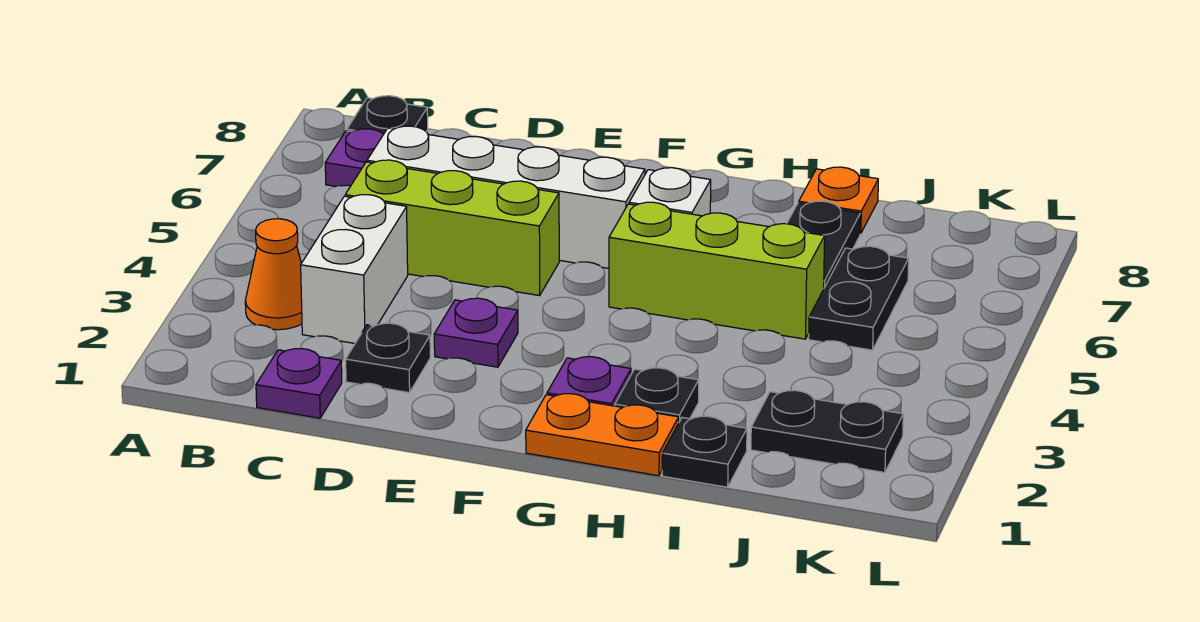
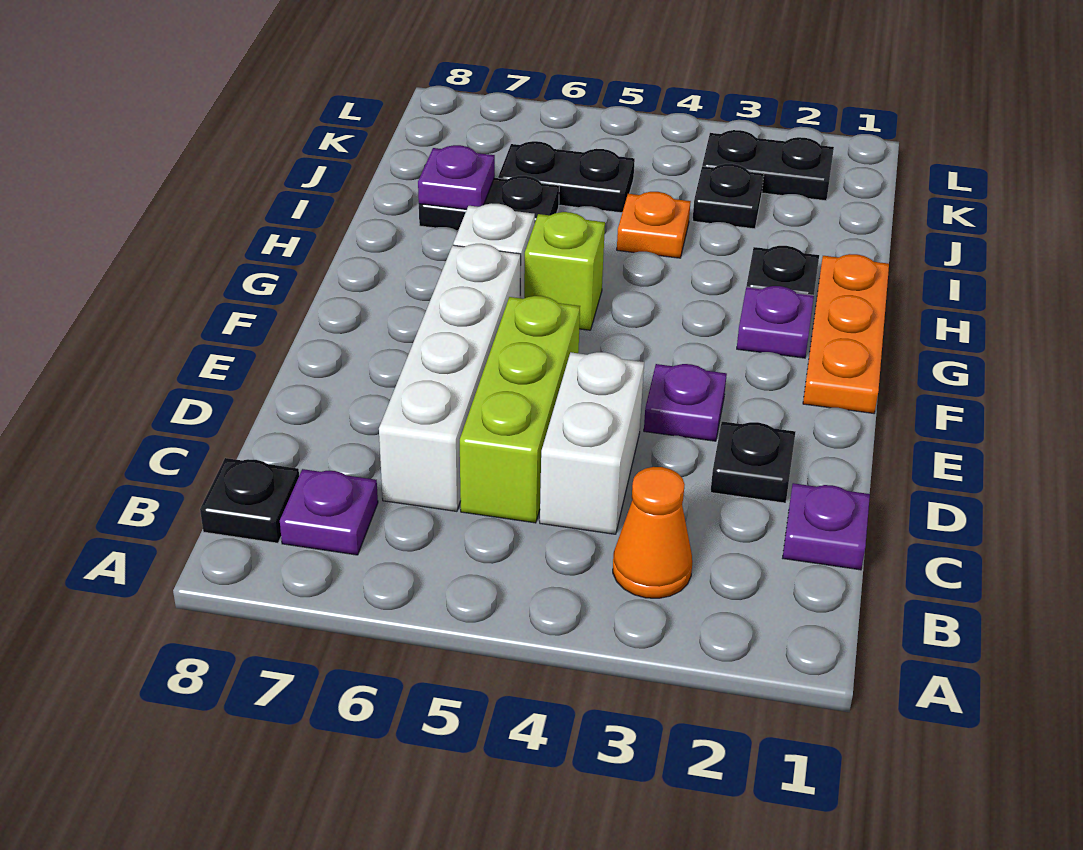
white brick C3:C4 level 1 -> white brick C4:D4 level 1
orange plate G1:H1 level 1 -> orange plate F1:H1 level 1
lime brick G5:I5 level 1 -> lime brick G5 level 1
black plate I1 level 1 -> black plate J3 level 1
none -> purple plate I7 level 2
orange plate I8 level 1 -> orange plate I4 level 1
black plate J2:K2 level 1 -> black plate K2:K3 level 1

